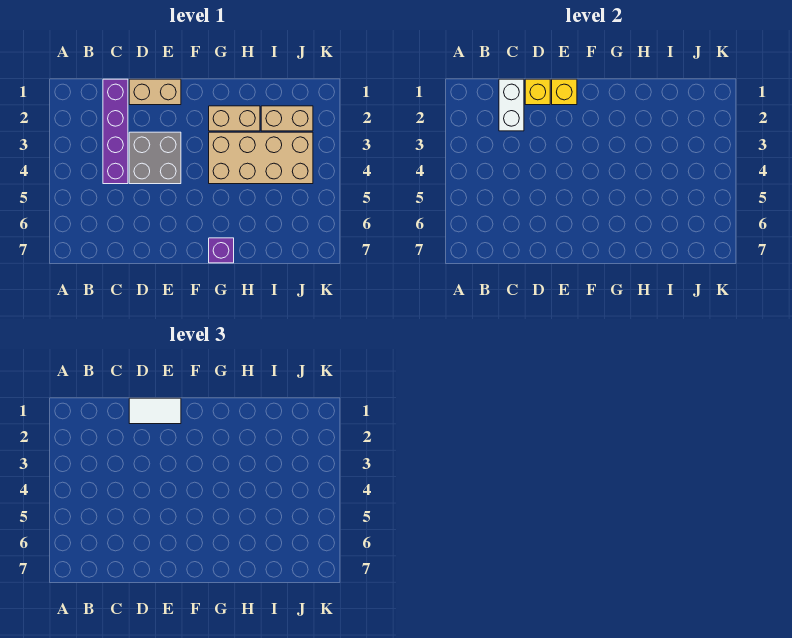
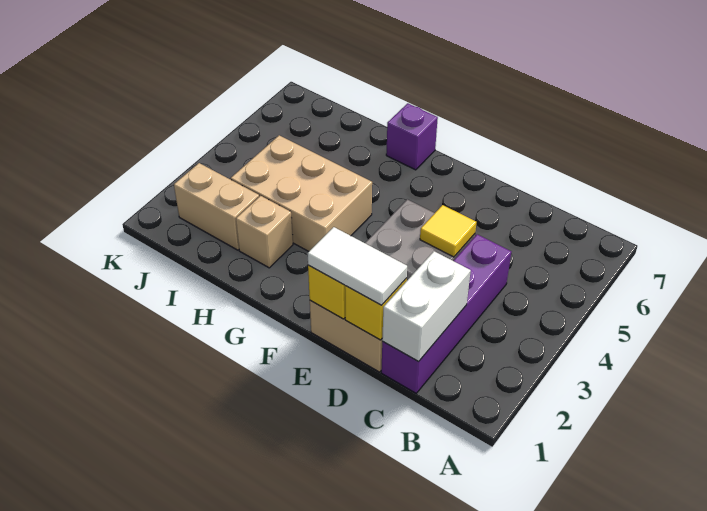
none -> yellow tile D4 level 2
tan brick G2:H2 level 1 -> tan brick H2 level 1
tan brick G3:J4 level 1 -> tan brick G3:I4 level 1

